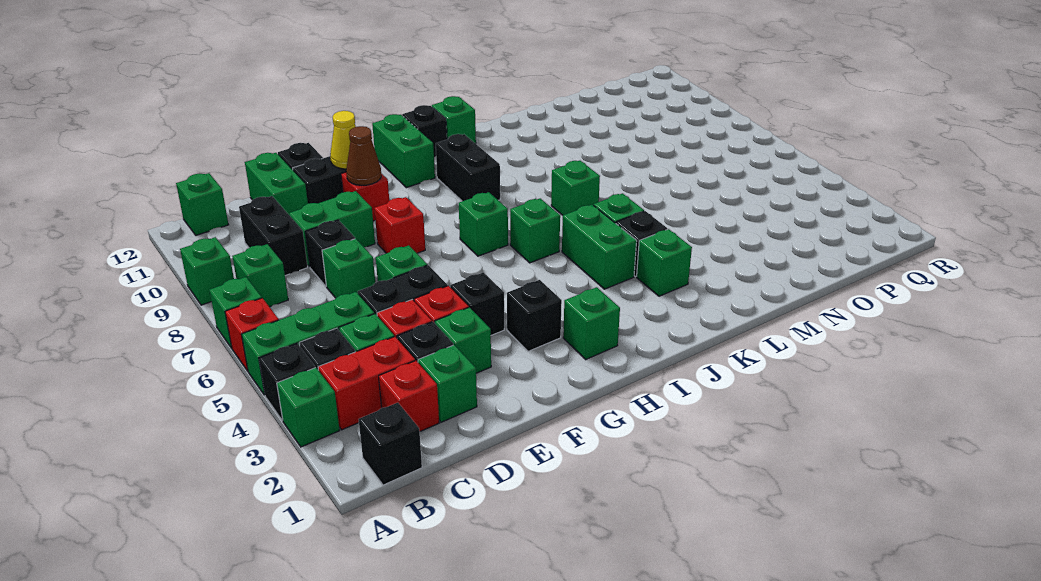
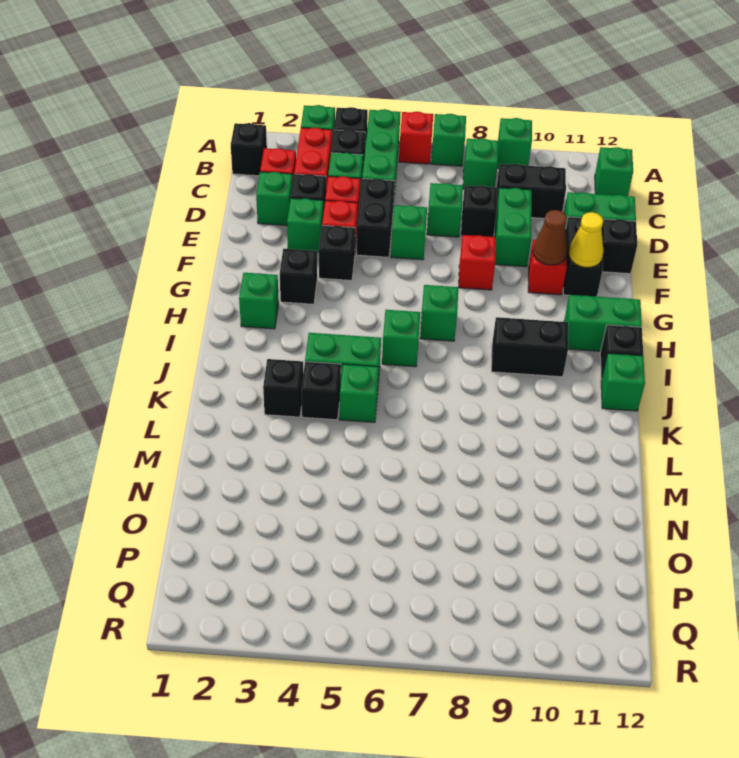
green brick K3 level 1 -> black brick K3 level 1
green brick K7 level 1 -> none

